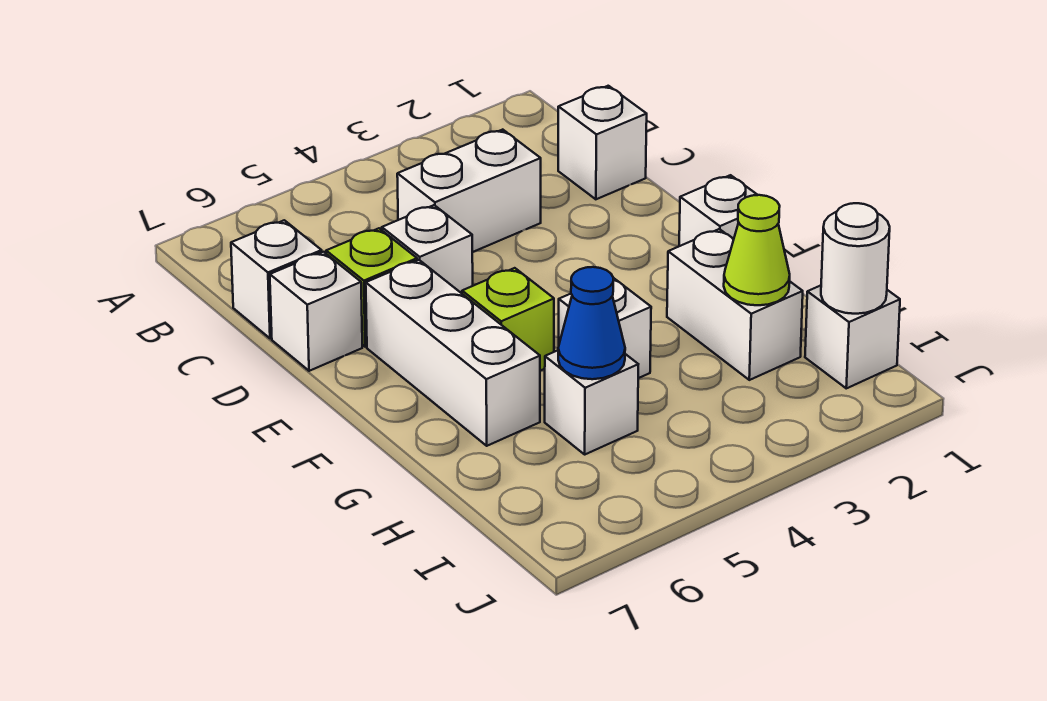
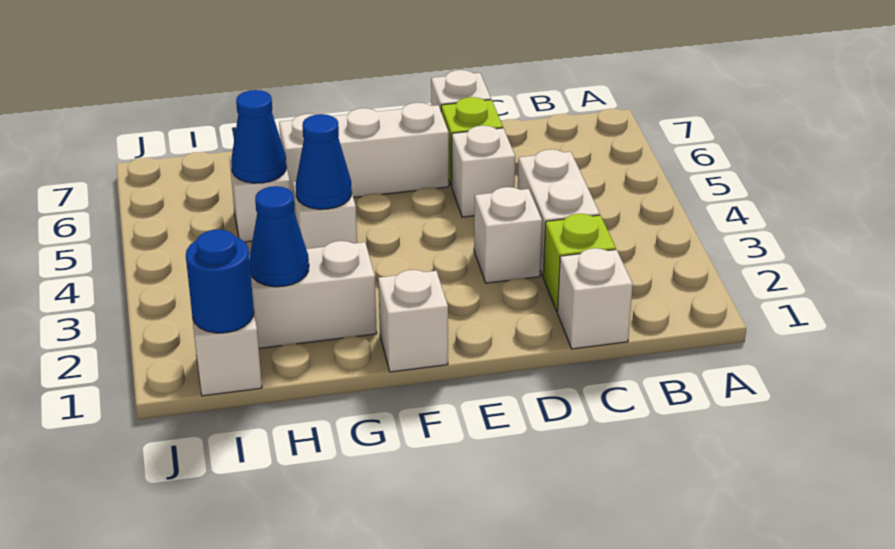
white brick C7 level 1 -> white brick D3 level 1
lime brick F5 level 1 -> lime brick C2 level 1
none -> blue cone G4 level 2
lime cone H2 level 2 -> blue cone H2 level 2
white round brick I1 level 2 -> blue round brick I1 level 2

